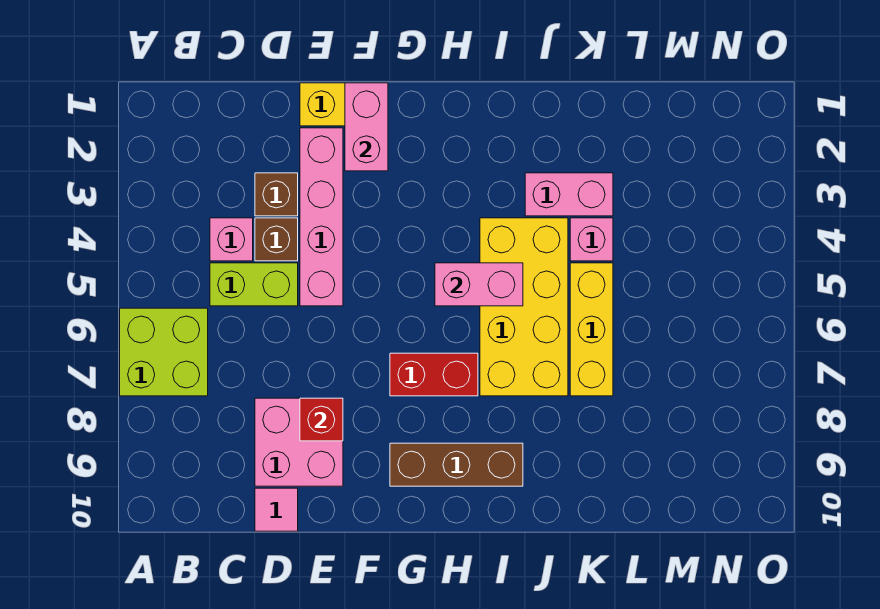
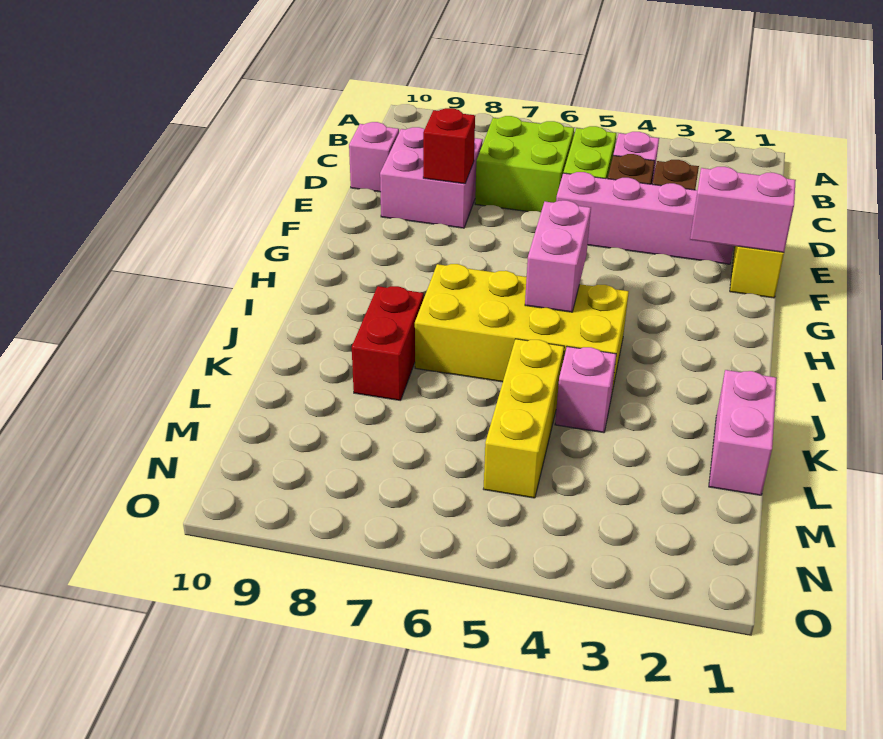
lime brick A6:B7 level 1 -> lime brick C6:D7 level 1
pink tile D10 level 1 -> pink brick D10 level 1
red brick G7:H7 level 1 -> red brick J8:K8 level 1
brown brick G9:I9 level 1 -> none
pink brick J3:K3 level 1 -> pink brick K1:L1 level 1
yellow brick K5:K7 level 1 -> yellow brick K5:M5 level 1

